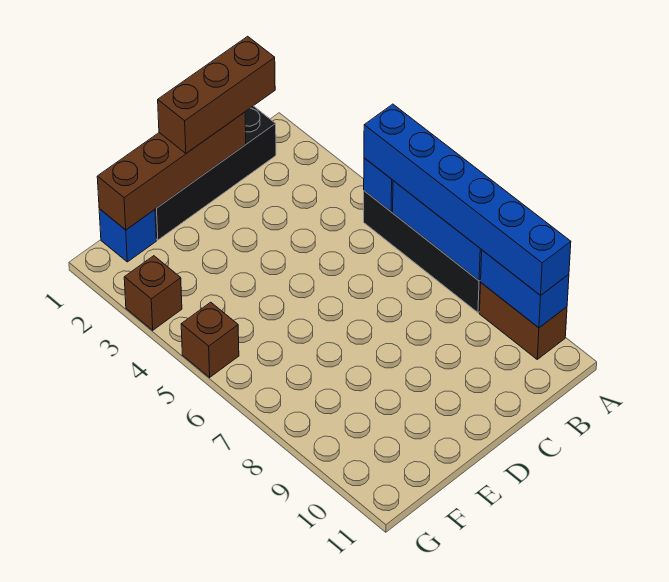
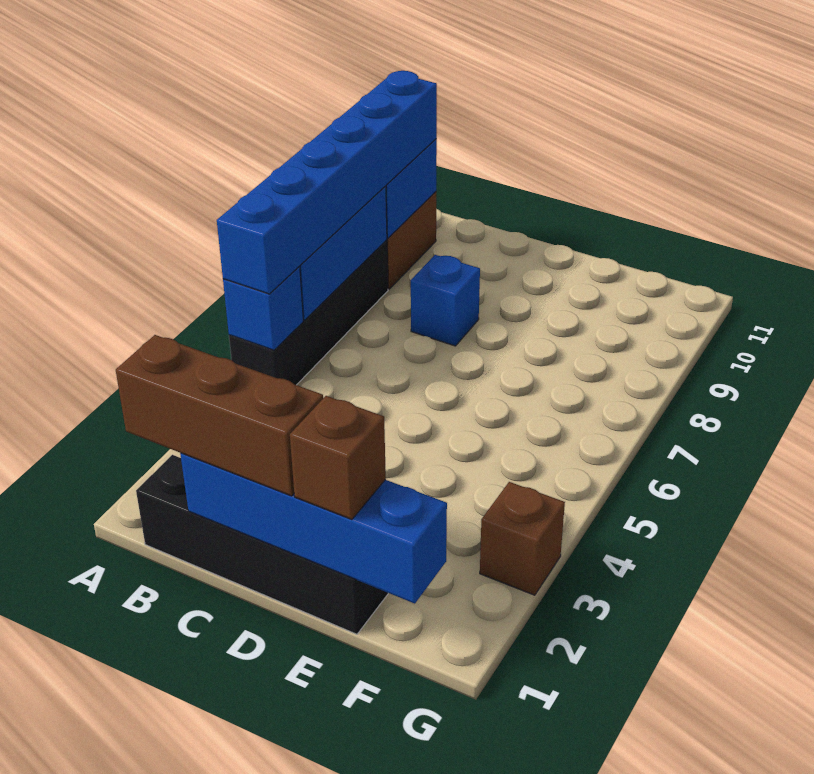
brown brick C1:F1 level 2 -> blue brick C1:F1 level 2
blue brick F1 level 1 -> blue brick C8 level 1
brown brick G5 level 1 -> brown brick E1 level 3

